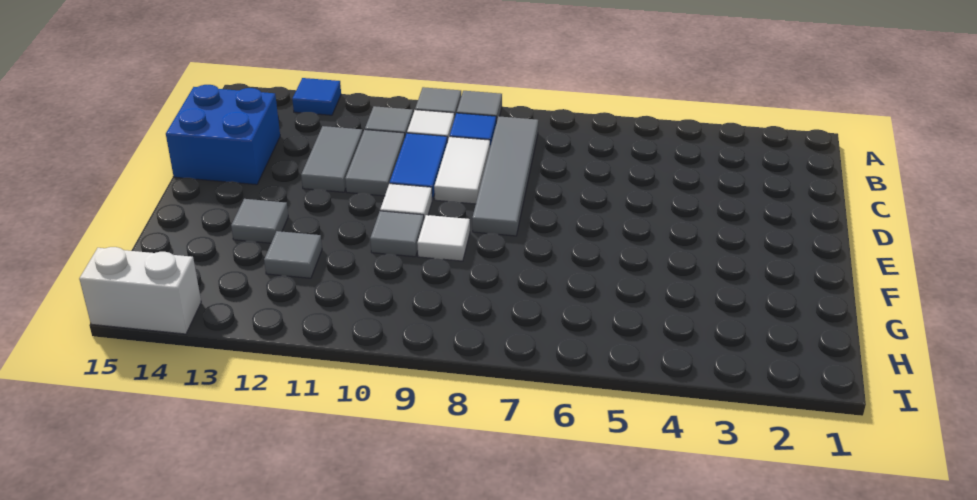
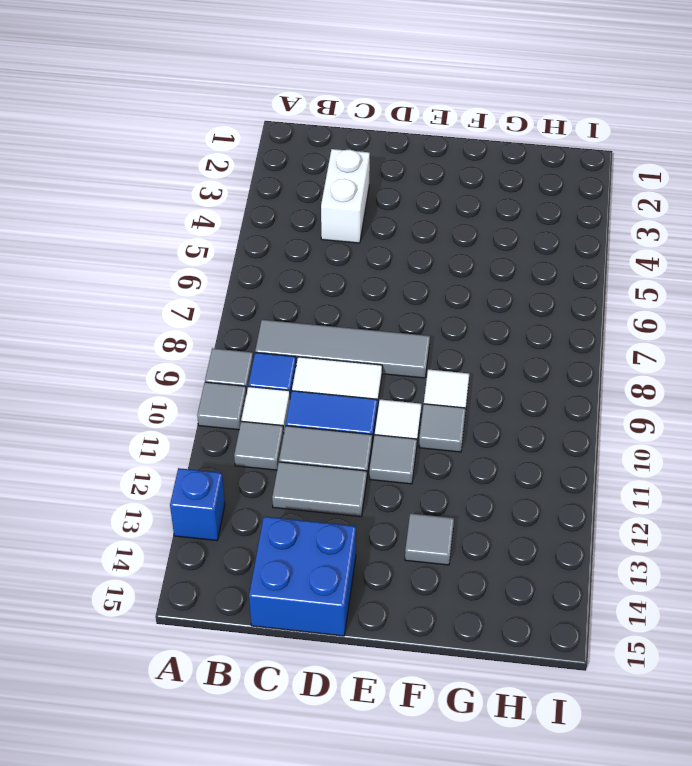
blue tile A13 level 1 -> blue brick A13 level 1
grey tile G12 level 1 -> grey tile E11 level 1
white brick I14:I15 level 1 -> white brick C3:C4 level 1

